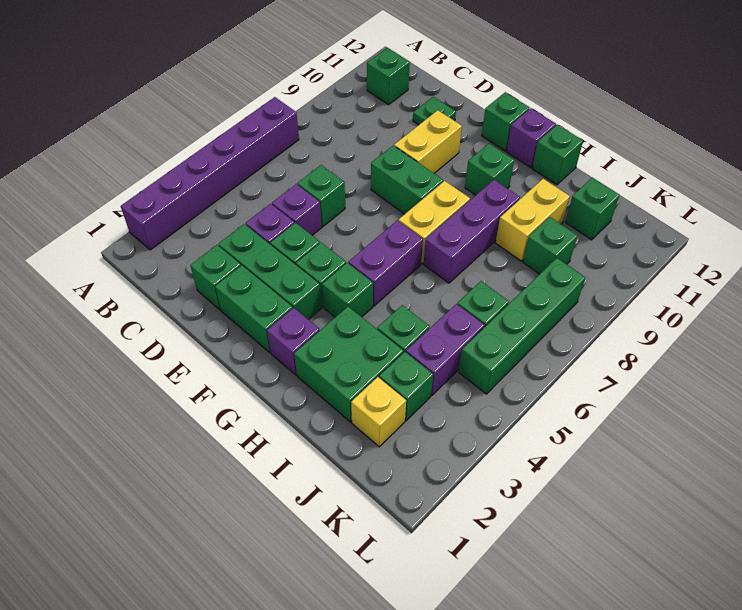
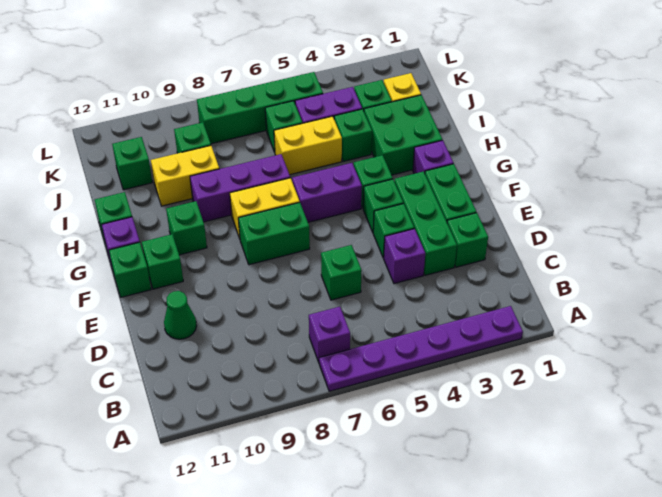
purple brick A2:A7 level 1 -> purple plate A2:A7 level 1
green brick B11 level 1 -> green brick F11 level 1
purple brick D5 level 1 -> purple brick B7 level 1
green plate D11 level 1 -> green cone D11 level 1
green brick E8:F8 level 1 -> green brick F7:F8 level 1
yellow brick E9:E10 level 1 -> yellow brick I5:I6 level 1

